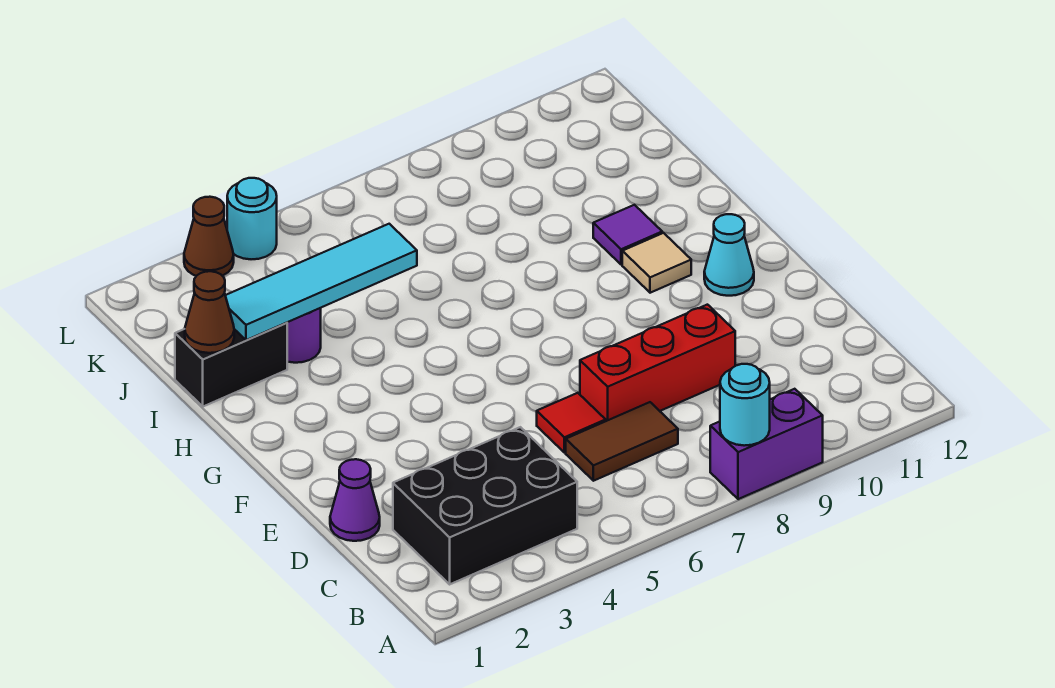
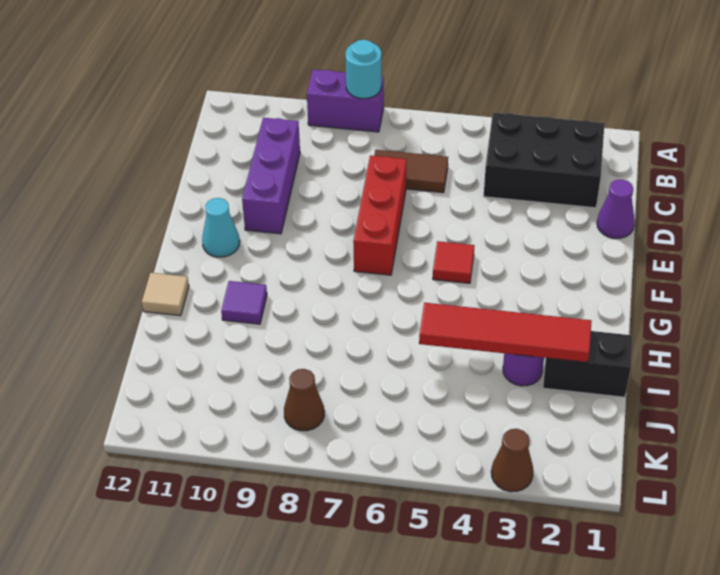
none -> purple brick C10:E10 level 1
red tile D6 level 1 -> red tile F5 level 1
red brick D7:D9 level 1 -> red brick D7:F7 level 1
tan tile G10 level 1 -> tan tile H12 level 1
brown cone I1 level 2 -> brown cone K8 level 1
cyan tile I2:I5 level 2 -> red tile I2:I5 level 2
cyan round brick L4 level 1 -> none

